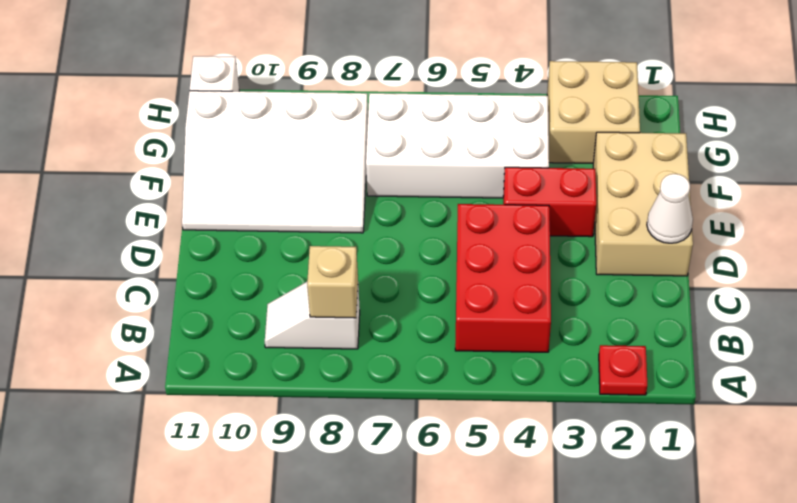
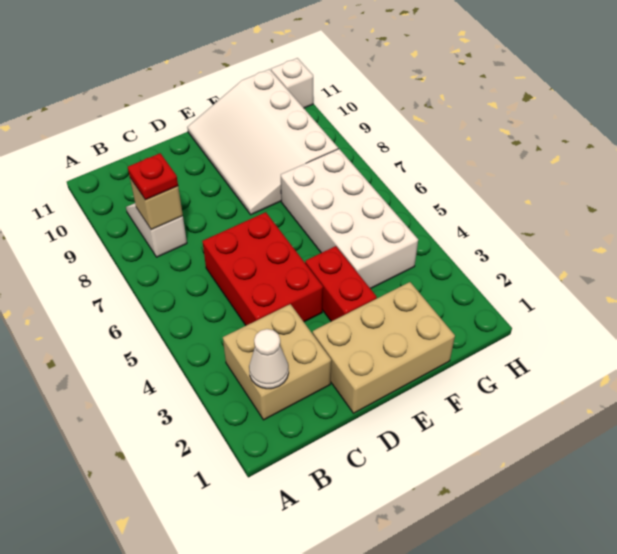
red plate A2 level 1 -> red plate B8 level 3
red brick B4:D5 level 1 -> red brick C4:D6 level 1
white cone D1 level 2 -> white cone B2 level 2
tan brick G2:H3 level 1 -> tan brick B2:C3 level 1

